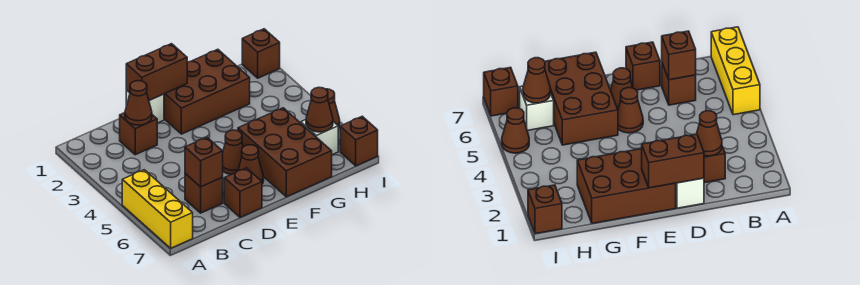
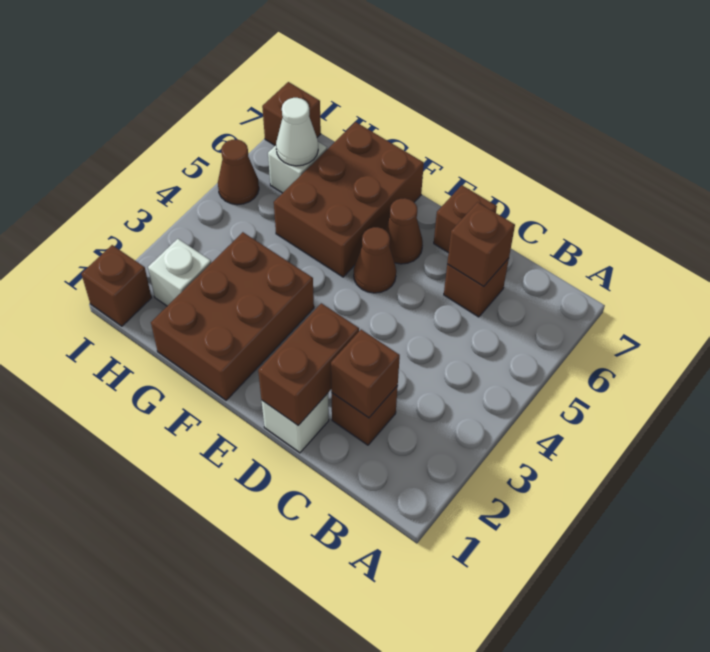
yellow brick A5:A7 level 1 -> none
brown cone C2 level 2 -> brown brick C2 level 2
brown brick D1:E1 level 2 -> brown brick D1:D2 level 2
brown brick E1:G2 level 1 -> brown brick F1:G3 level 1
none -> white brick H2 level 1
brown cone H6 level 2 -> white cone H6 level 2

